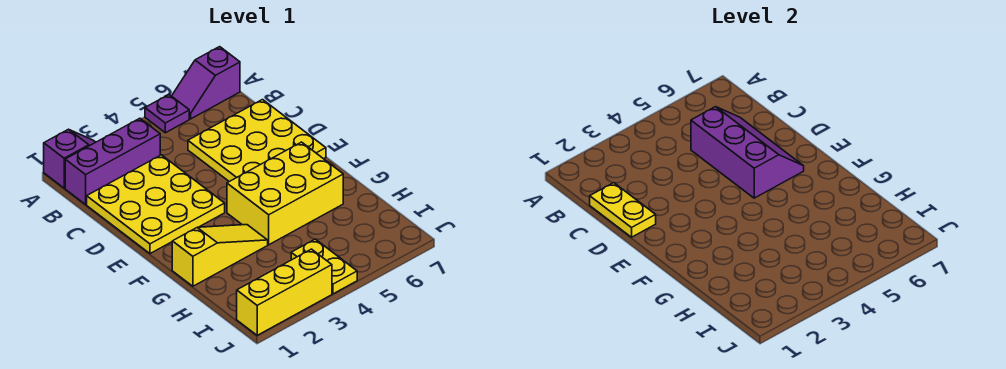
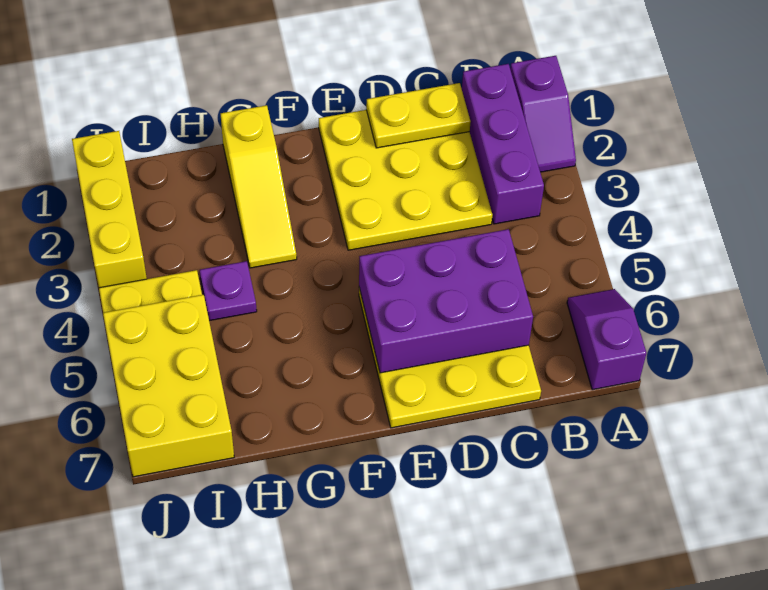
purple plate A5 level 1 -> purple plate H4 level 1
purple slope C5:E6 level 2 top 5 -> purple brick C5:E6 level 2
yellow brick F4:G6 level 1 -> yellow brick I5:J7 level 1

